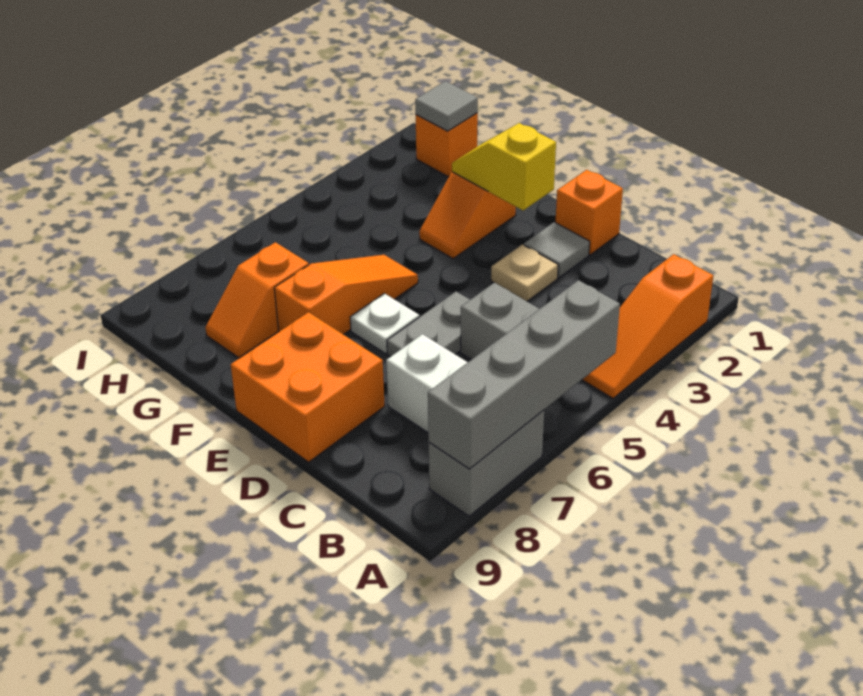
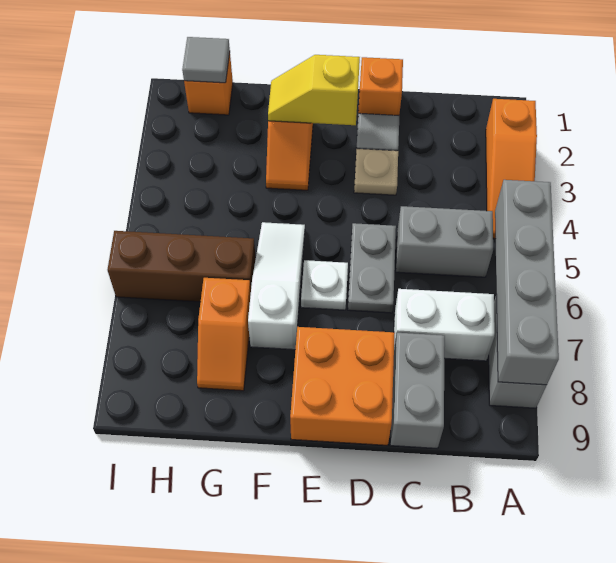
none -> grey brick C8:C9 level 1
orange slope F5:F7 level 1 top 7 -> white slope F5:F7 level 1 top 7
none -> brown brick G6:I6 level 1

